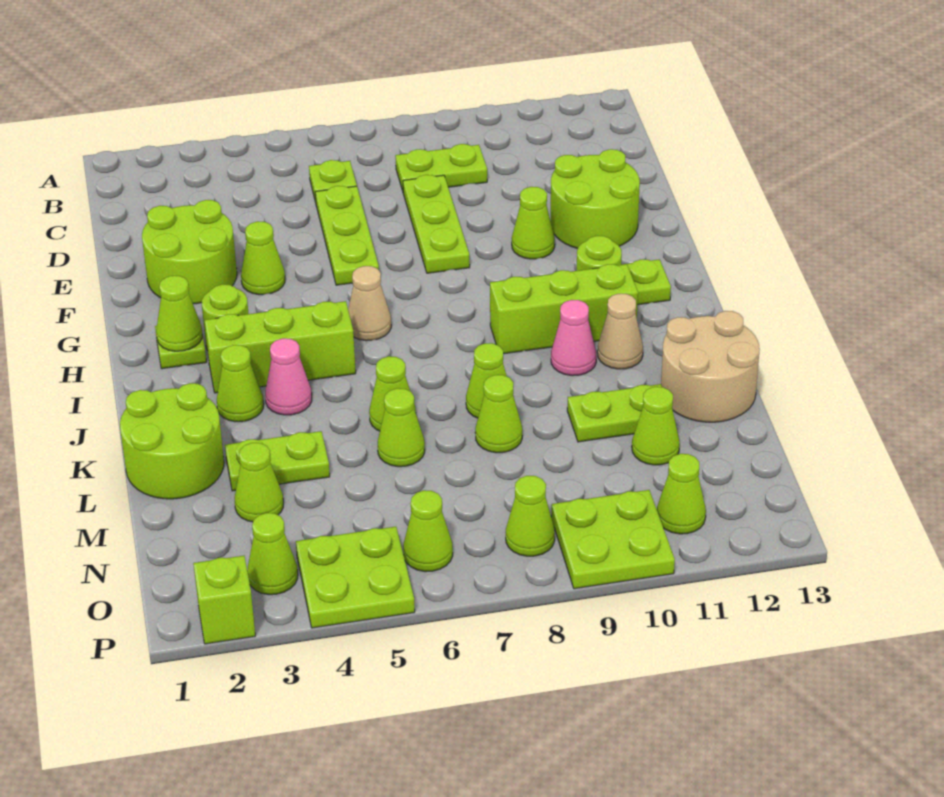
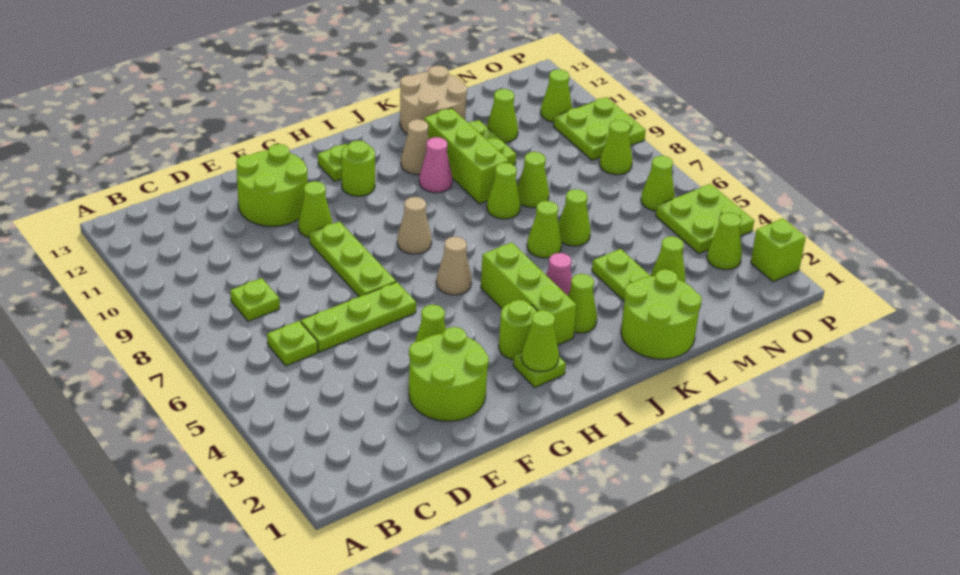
lime plate C8:C9 level 1 -> lime plate C8 level 1
lime plate D8:F8 level 1 -> lime plate F7:F9 level 1
none -> tan cone H8 level 1
lime brick I9:I11 level 1 -> lime brick K9:K11 level 1

